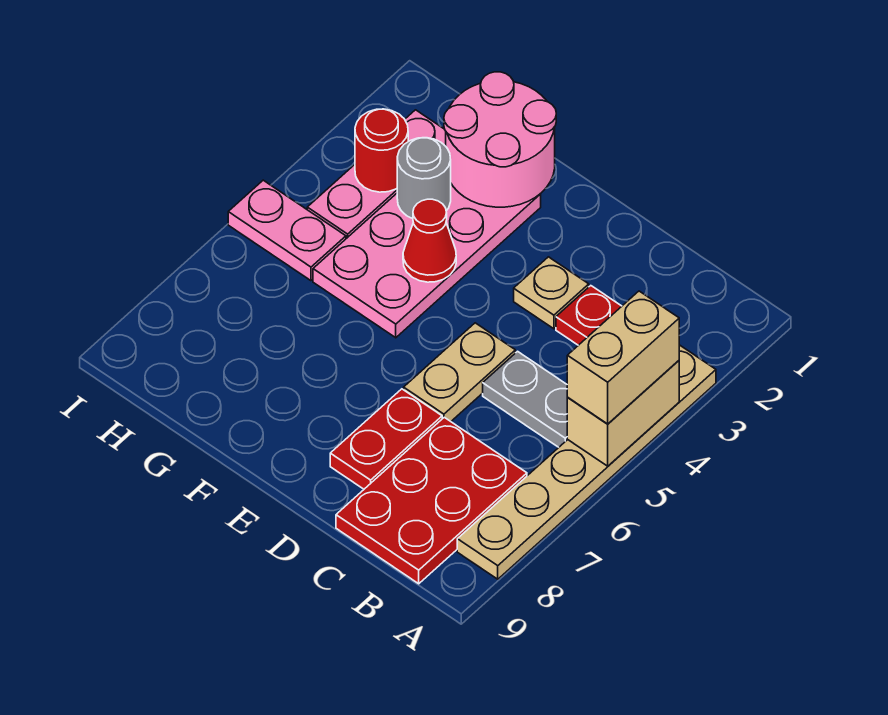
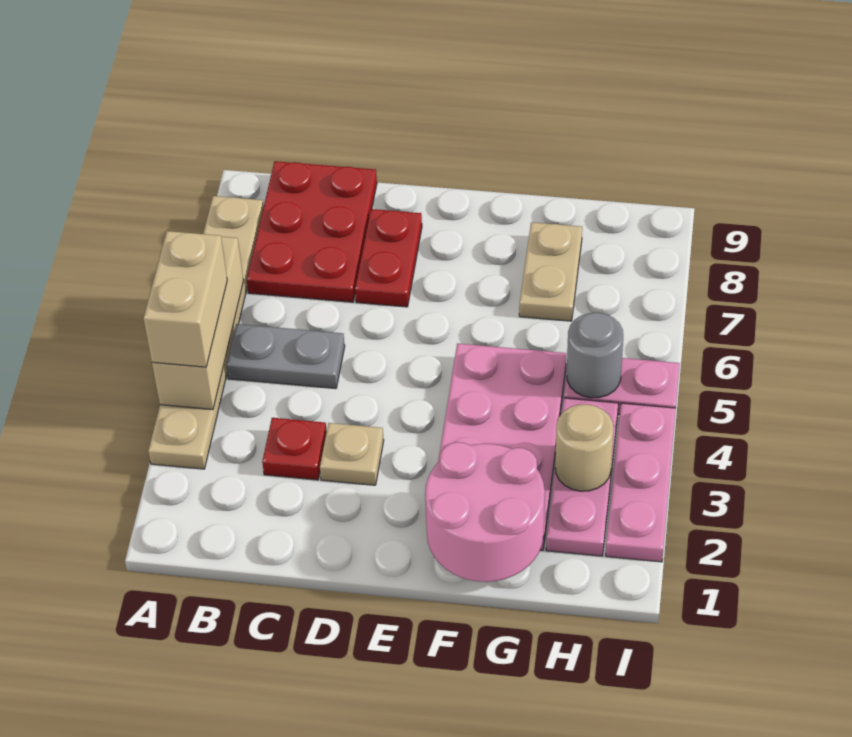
tan brick A4:A5 level 2 -> tan brick A4:A6 level 2
tan plate D5:D6 level 1 -> tan plate G7:G8 level 1
red cone F4 level 2 -> none
grey round brick G3 level 2 -> grey round brick H5 level 2
red round brick H3 level 2 -> tan round brick H3 level 2
none -> pink plate I2:I4 level 1

